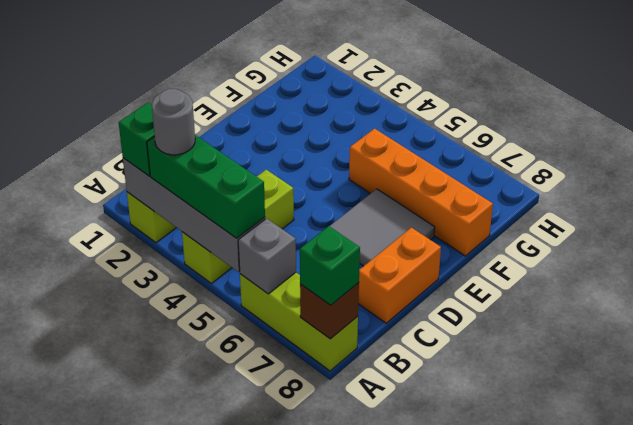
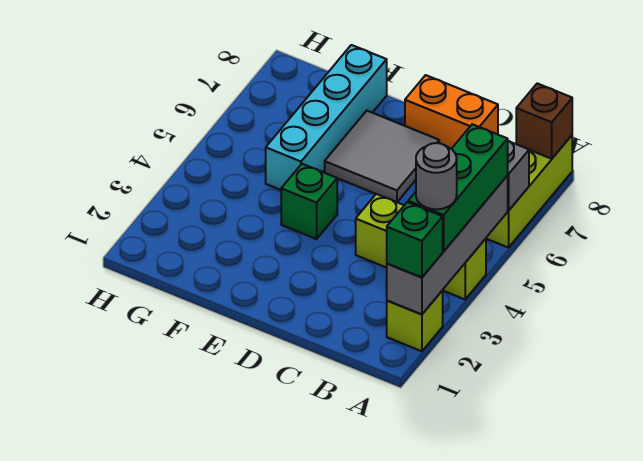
green brick A8 level 3 -> green brick E4 level 1
orange brick F5:F8 level 1 -> cyan brick F5:F8 level 1

